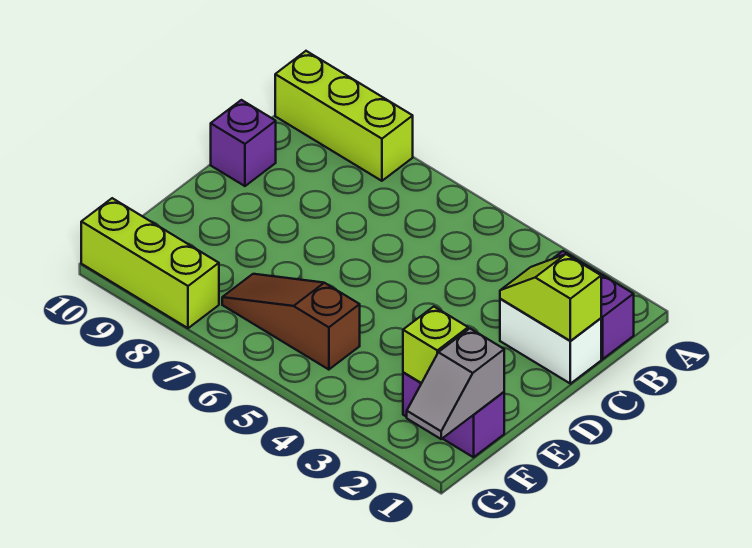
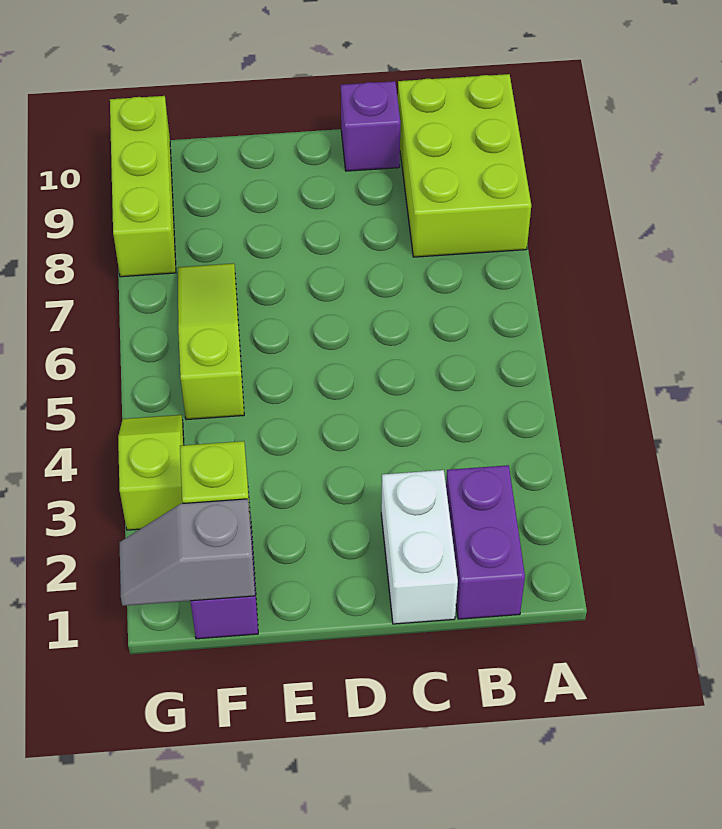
lime brick A8:A10 level 1 -> lime brick A8:B10 level 1
lime slope C1:C2 level 2 top 1 -> lime slope G3:G4 level 1 top 3
brown slope F5:F7 level 1 top 5 -> lime slope F5:F7 level 1 top 5

